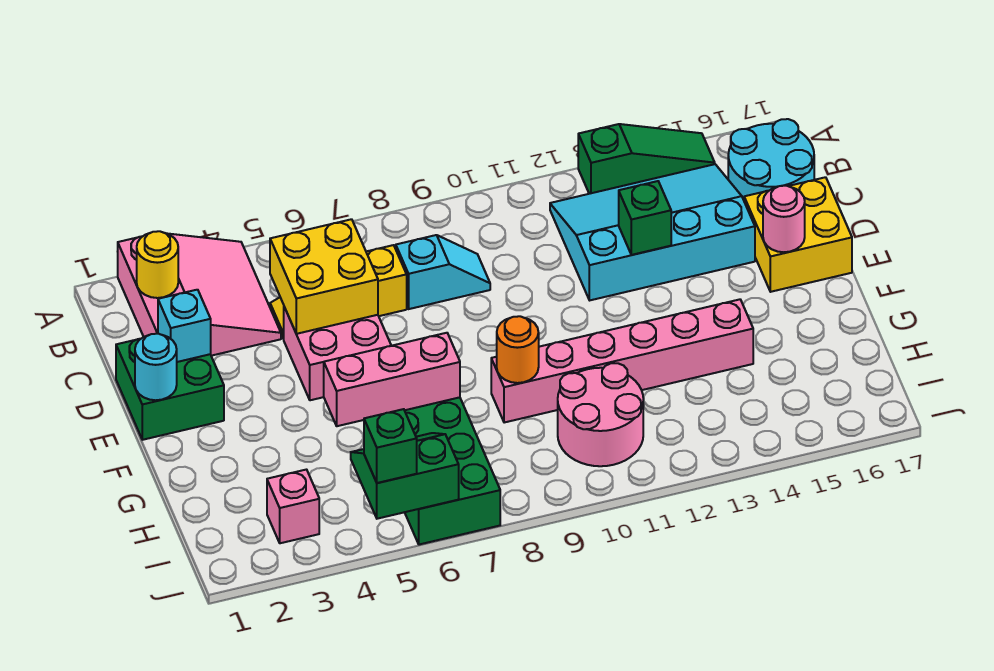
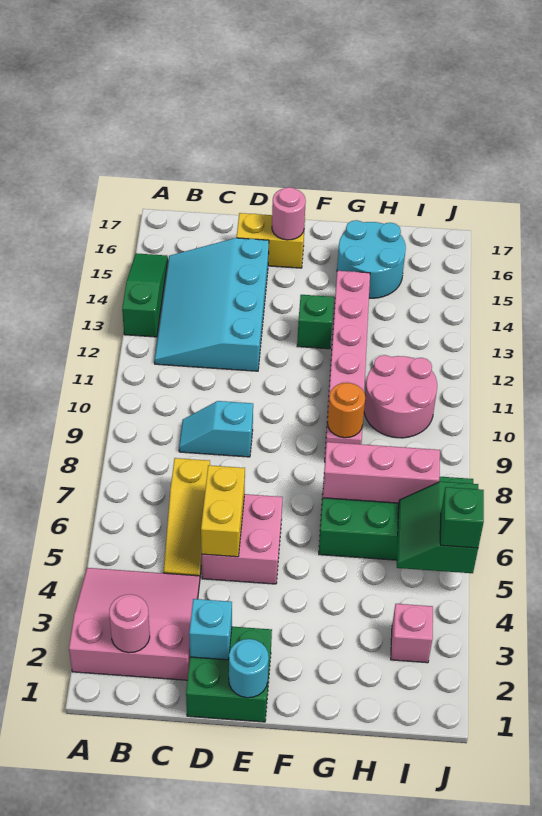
yellow round brick B2 level 2 -> pink round brick B2 level 2
cyan round brick B16:C17 level 1 -> cyan round brick G15:H16 level 1
yellow brick C5:D6 level 2 -> yellow brick D5:D6 level 2
cyan slope C8:C9 level 1 top 8 -> cyan slope C9:D9 level 1 top D
green brick D13 level 2 -> green brick F13 level 1
yellow brick D16:E17 level 1 -> yellow brick D16:E16 level 1
pink brick G5:G7 level 2 -> pink brick G7:I7 level 2

